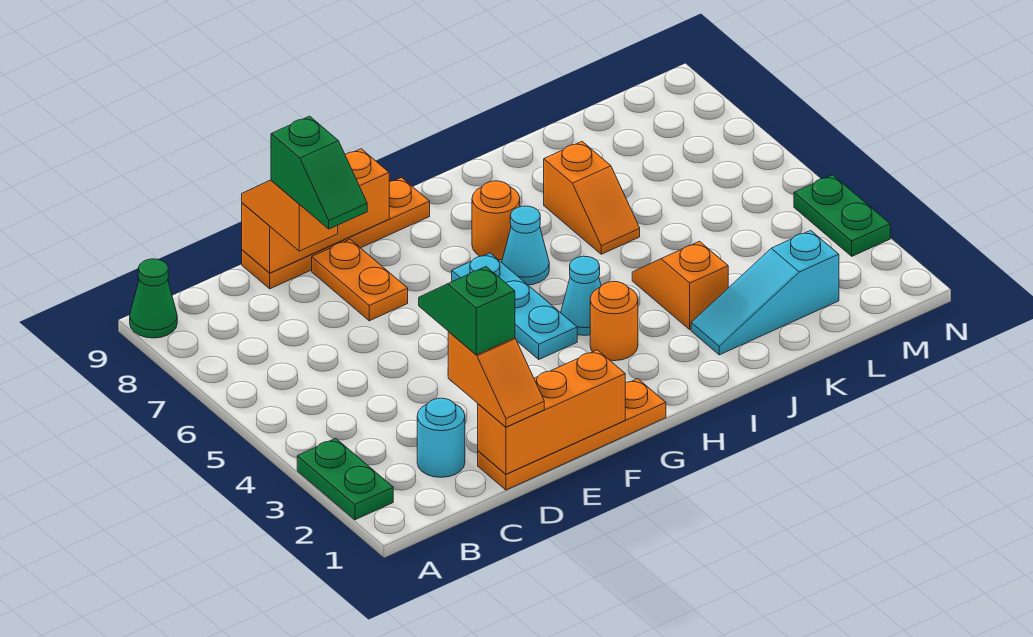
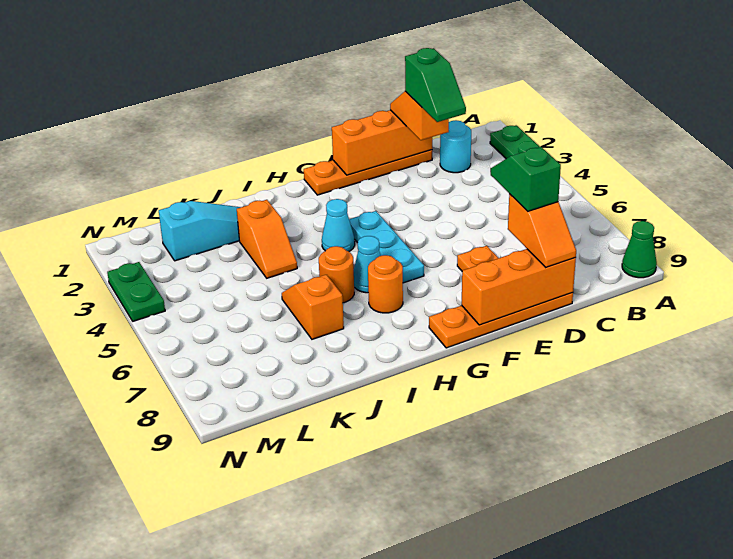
orange round brick H3 level 1 -> orange round brick I6 level 1

